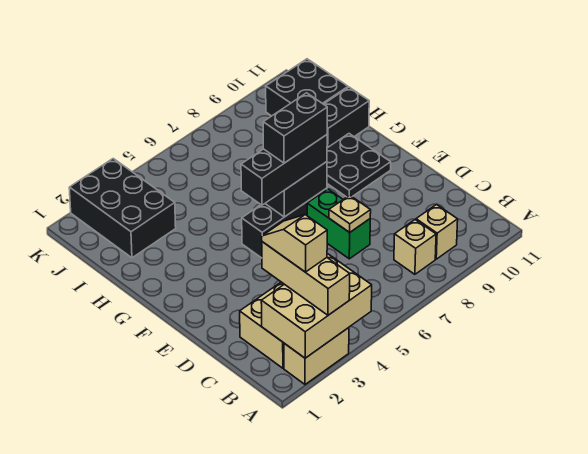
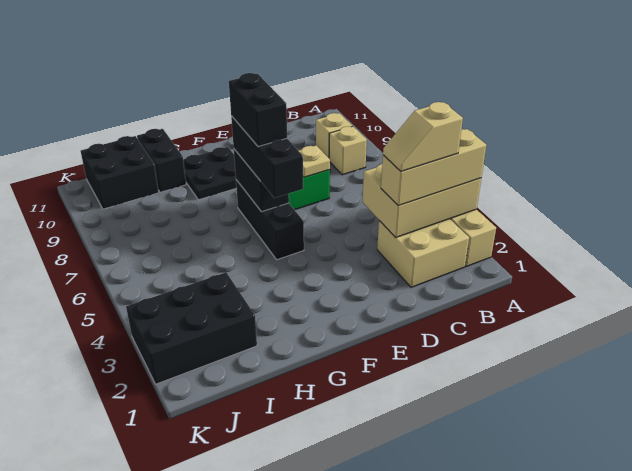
tan brick A2:B4 level 2 -> tan brick A3:C4 level 2

